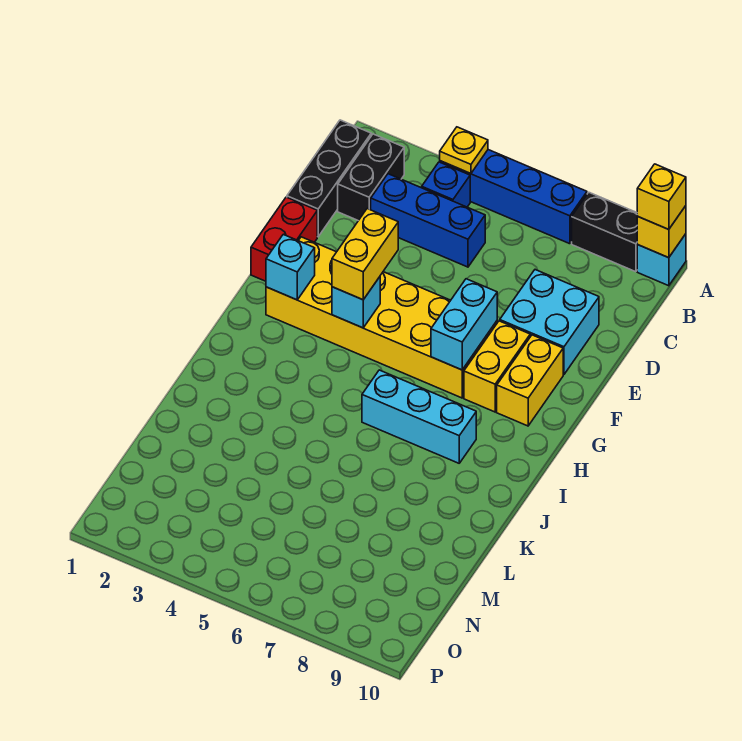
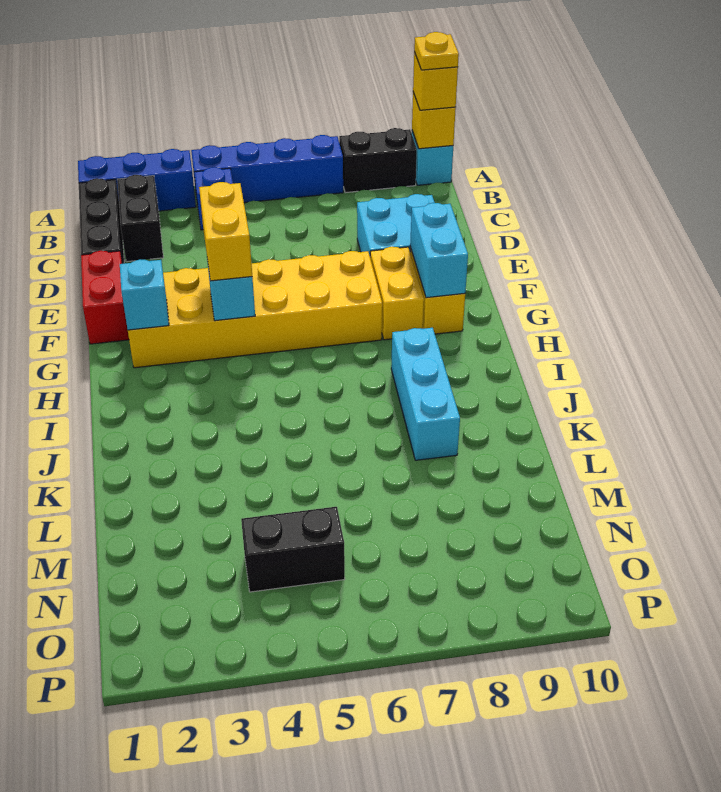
yellow plate A4 level 2 -> yellow plate A10 level 4
blue brick C3:C5 level 1 -> blue brick A1:A3 level 1
cyan brick F7:G7 level 2 -> cyan brick F9:G9 level 2
cyan brick I6:I8 level 1 -> cyan brick I8:K8 level 1
none -> black brick N4:N5 level 1

